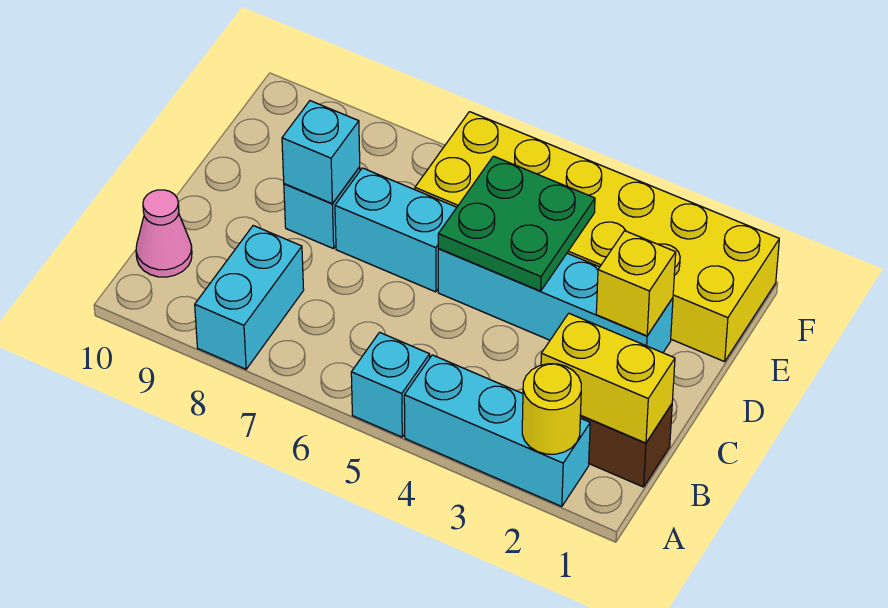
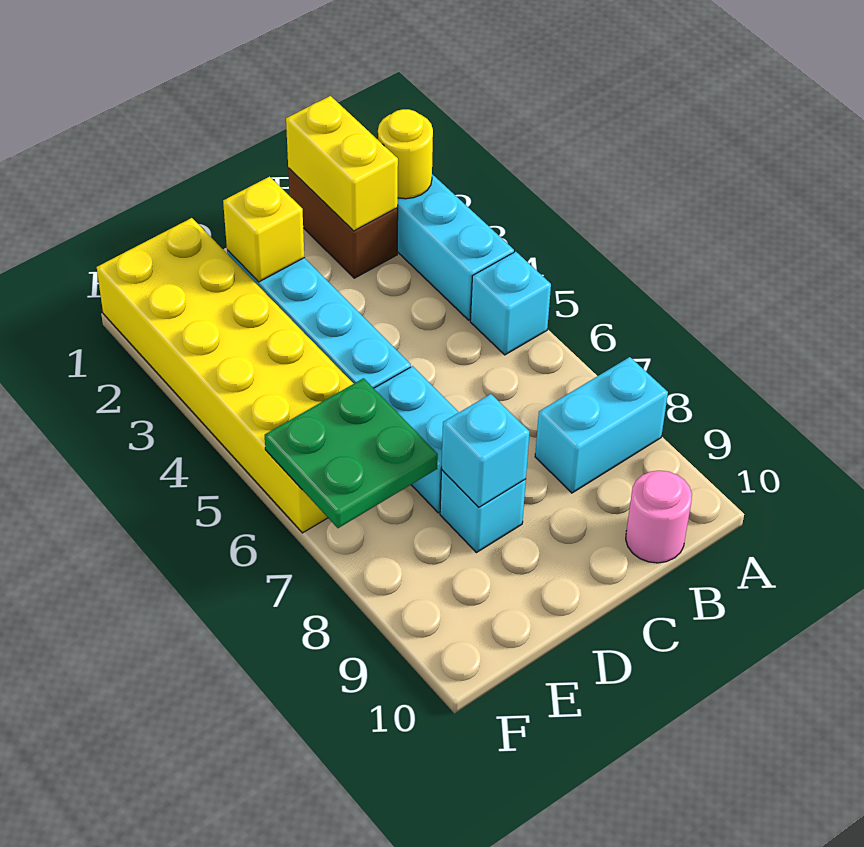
pink cone B10 level 1 -> pink round brick B10 level 1
green plate D4:E5 level 2 -> green plate E6:F7 level 2

